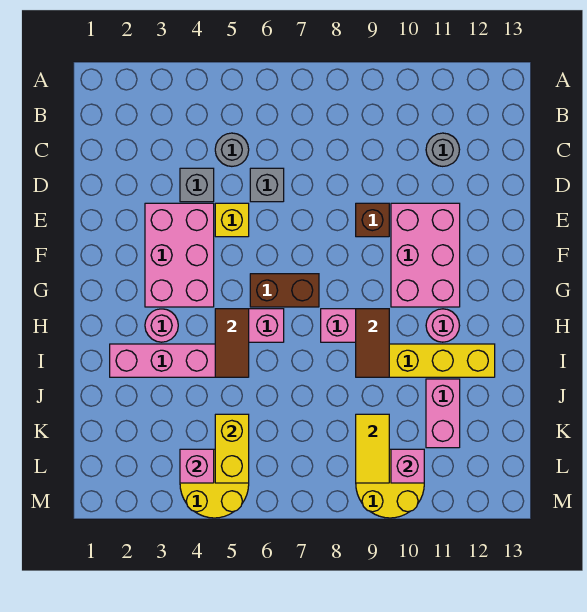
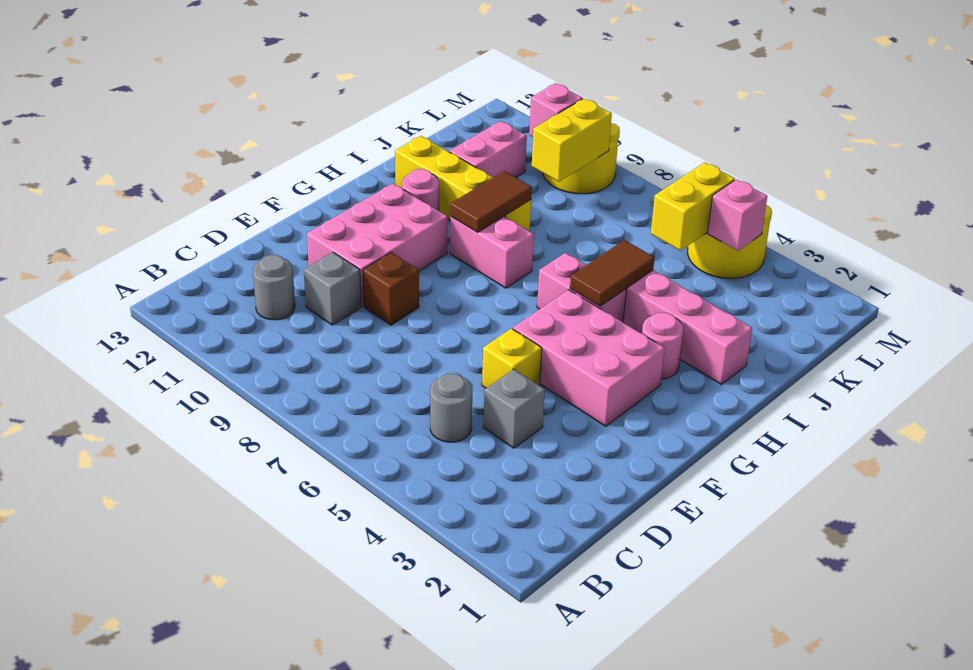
grey brick D6 level 1 -> grey brick D10 level 1
pink brick E3:G4 level 1 -> pink brick F3:G5 level 1
brown brick G6:G7 level 1 -> none
yellow tile K9:L9 level 2 -> yellow brick K9:L9 level 2

